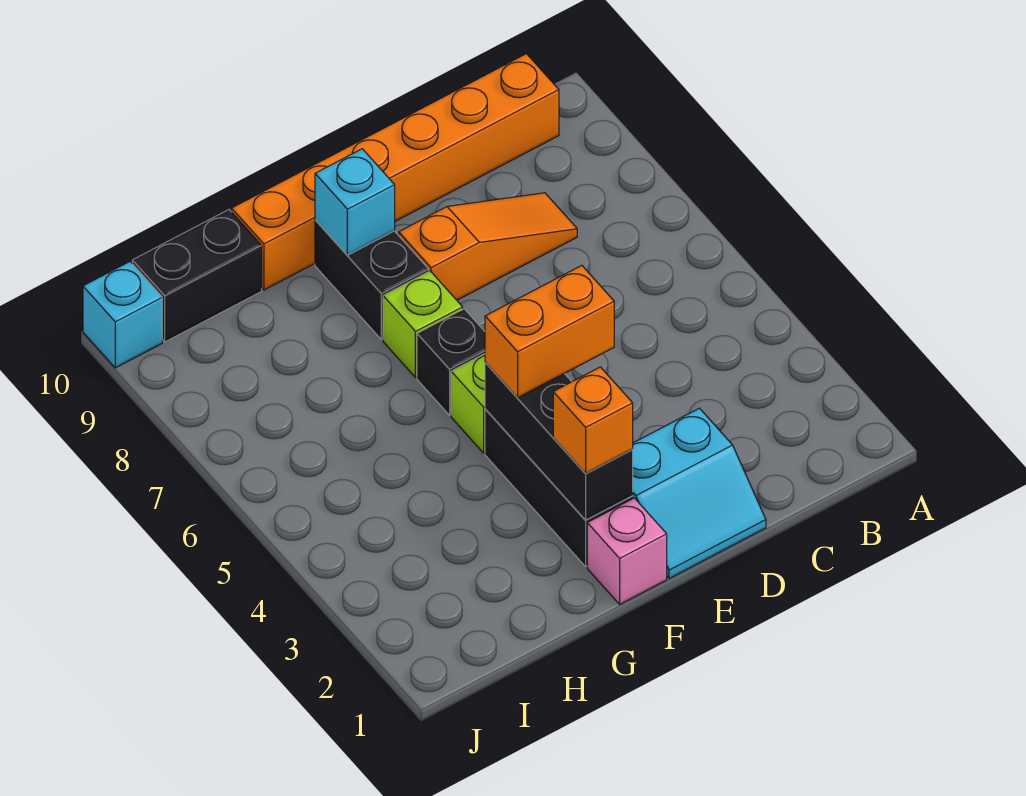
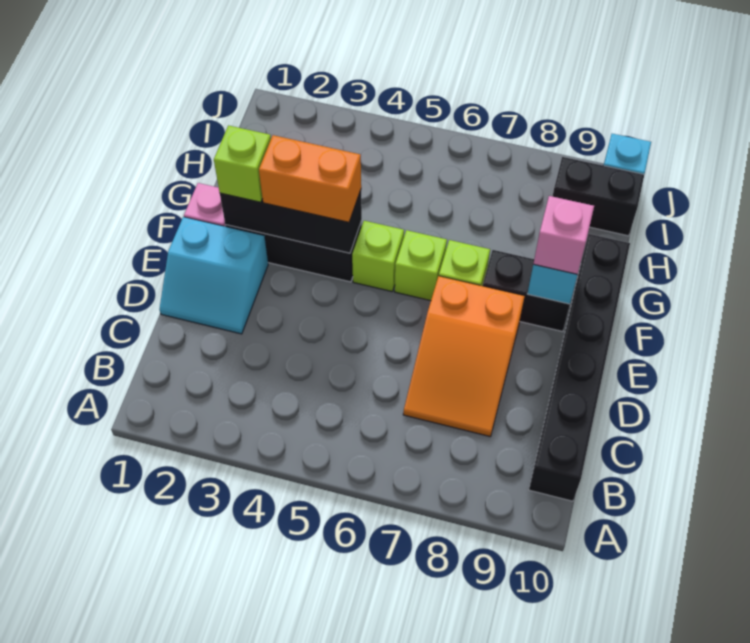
orange brick B10:G10 level 1 -> black brick B10:G10 level 1
orange slope C8:E8 level 1 top E -> orange slope C7:E8 level 1 top E
cyan slope D1:E2 level 1 top 2 -> cyan slope D1:E2 level 1 top E
orange brick E4:F4 level 3 -> orange brick F3:F4 level 3
orange brick F2 level 3 -> lime brick F2 level 3
black brick F6 level 1 -> lime brick F6 level 1
none -> pink brick F9 level 3
black brick H10:I10 level 1 -> black brick I9:I10 level 1

